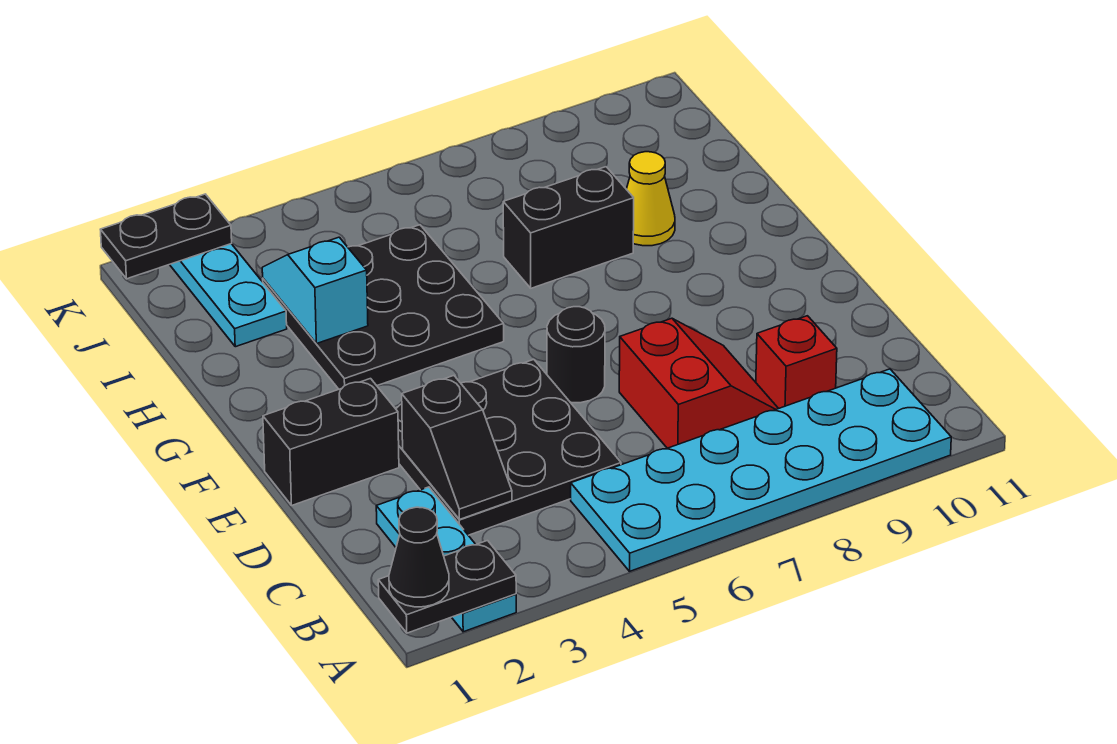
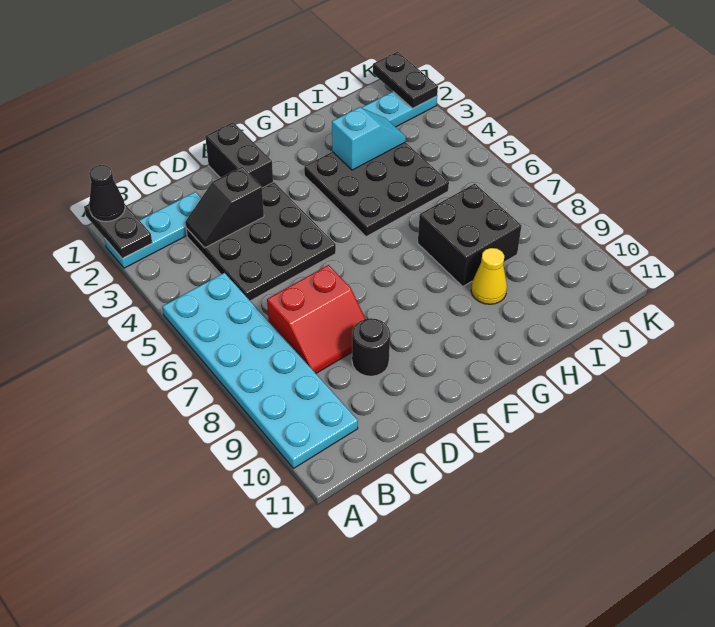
red brick C9 level 1 -> none
black round brick E6 level 1 -> black round brick D9 level 1
black brick H7:H8 level 1 -> black brick H7:I8 level 1

